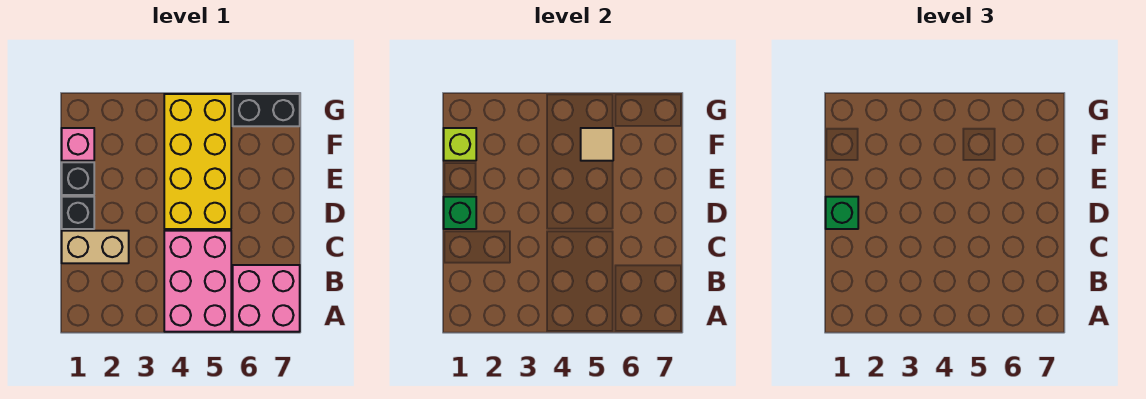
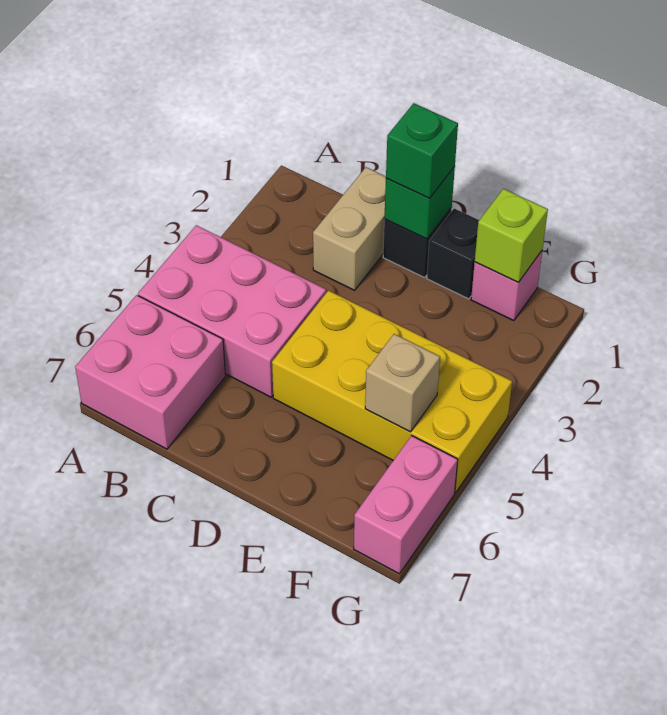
tan tile F5 level 2 -> tan brick F5 level 2
black brick G6:G7 level 1 -> pink brick G6:G7 level 1

